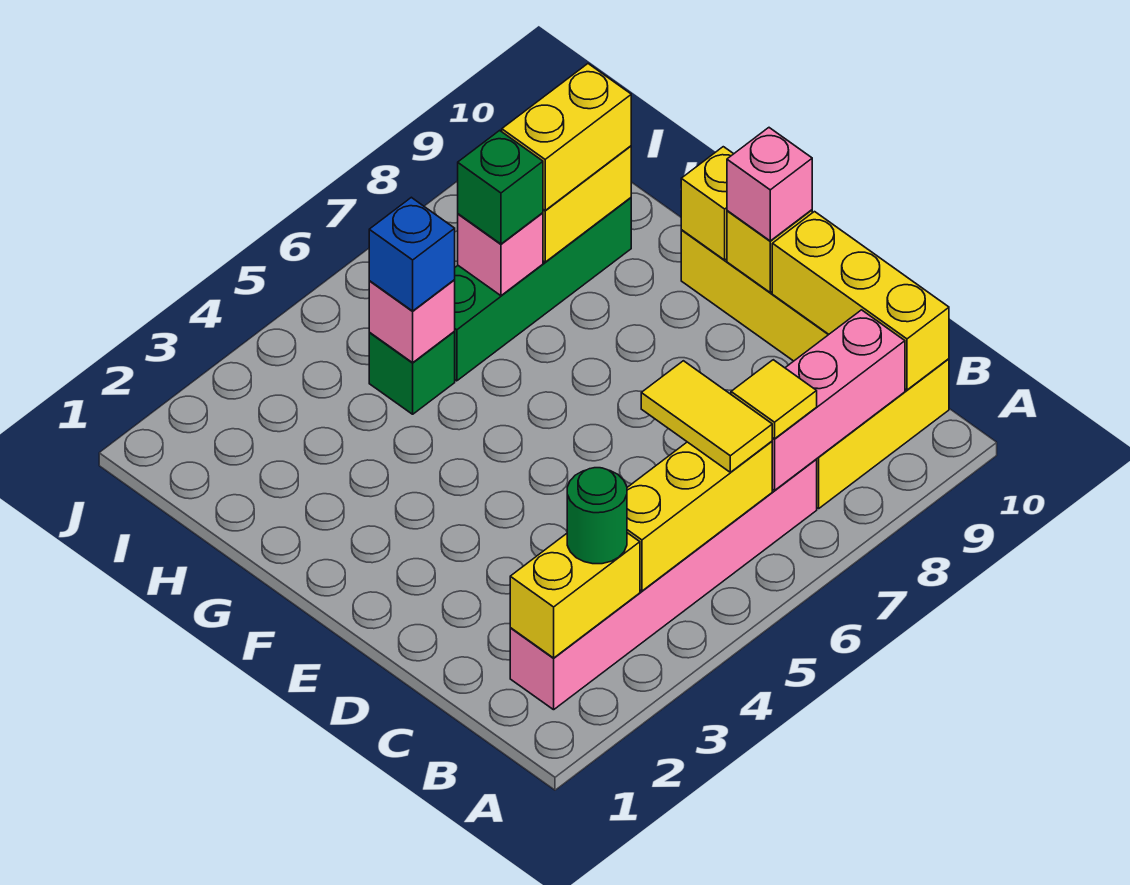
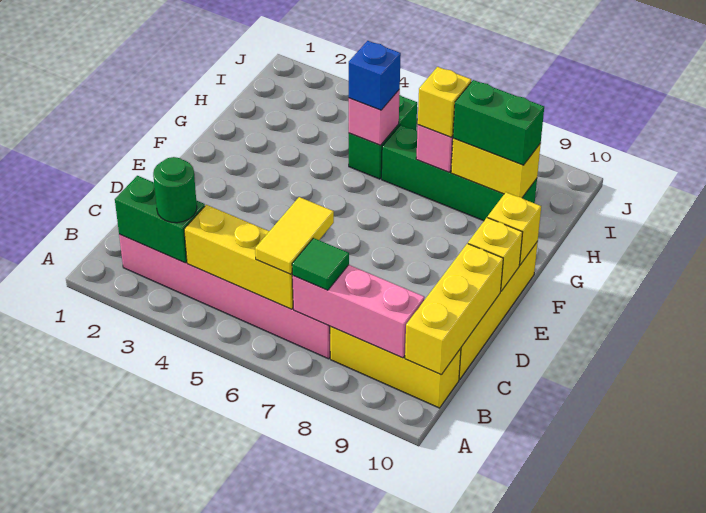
yellow brick B2:B3 level 2 -> green brick B2:B3 level 2
yellow tile B7 level 3 -> green tile B7 level 3
pink brick E10 level 3 -> none
green brick H5 level 1 -> green brick H5:I5 level 1
green brick H7 level 3 -> yellow brick H7 level 3
yellow brick H8:H9 level 3 -> green brick H8:H9 level 3

